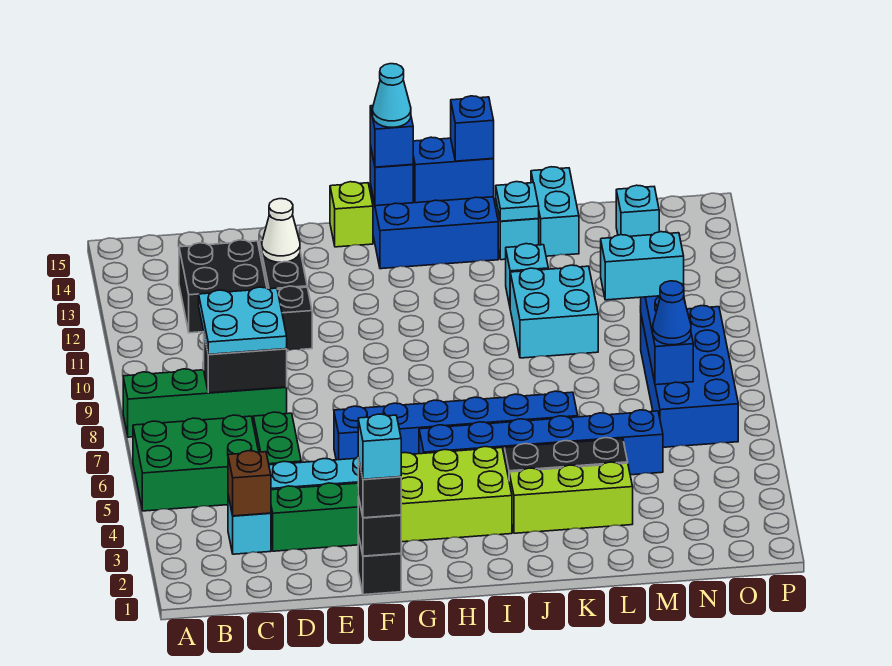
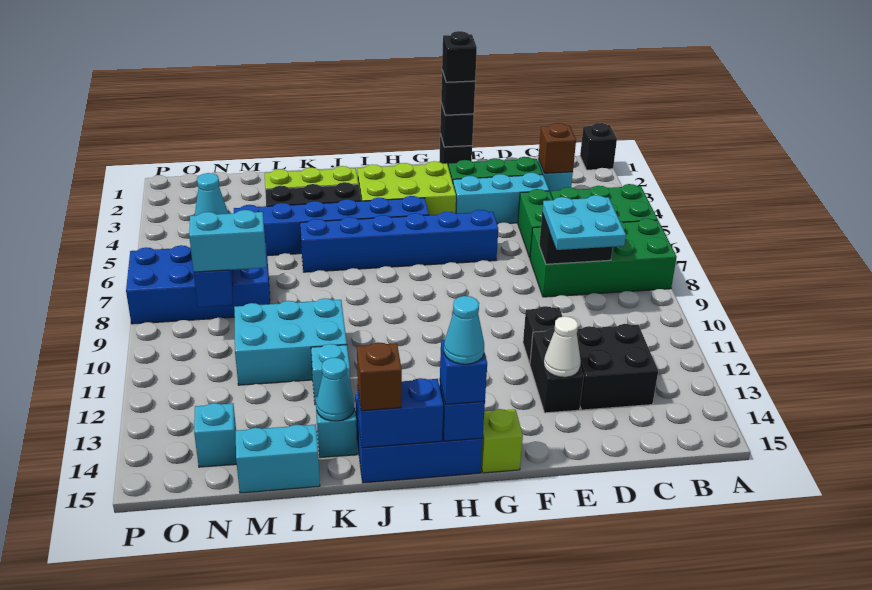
none -> black brick A1 level 1
green brick A8:D8 level 1 -> green brick A7:D8 level 1
cyan brick F1 level 4 -> black brick F1 level 4
blue brick J15 level 3 -> brown brick J15 level 3
cyan brick K10:L11 level 1 -> cyan brick K10:M11 level 1
cyan plate K14 level 2 -> cyan cone K14 level 2
cyan brick L14:L15 level 1 -> cyan brick L15:M15 level 1
blue brick N6:O9 level 1 -> blue brick M7:P8 level 1
blue cone N7 level 3 -> cyan cone N7 level 3

